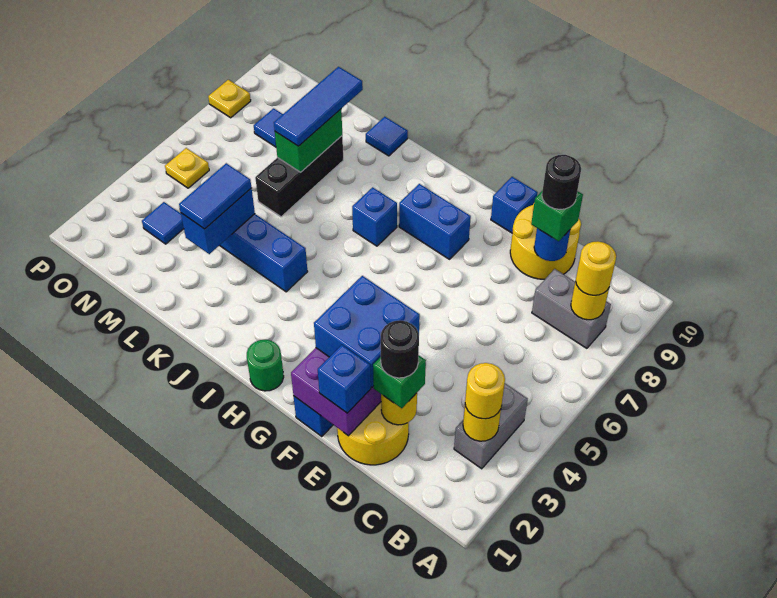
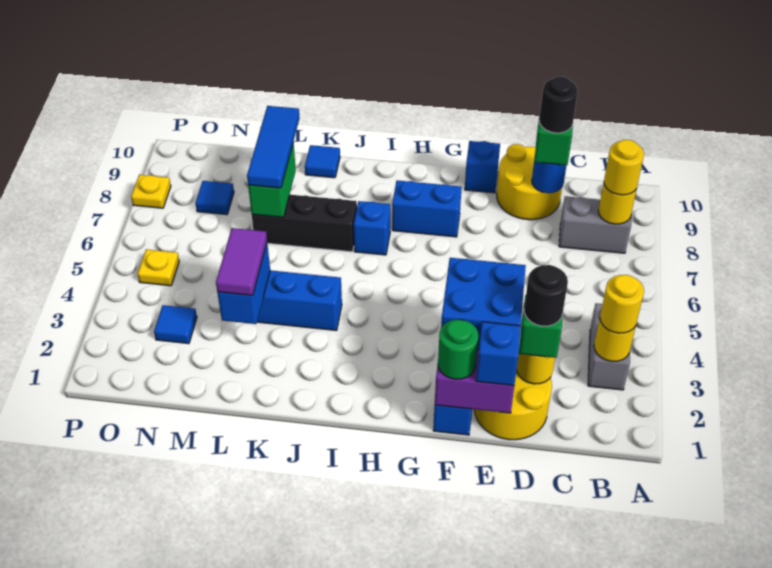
green round brick H1 level 1 -> green round brick F1 level 3
blue tile L3:L4 level 3 -> purple tile L3:L4 level 3
black brick L6:L8 level 1 -> black brick J7:L7 level 1

